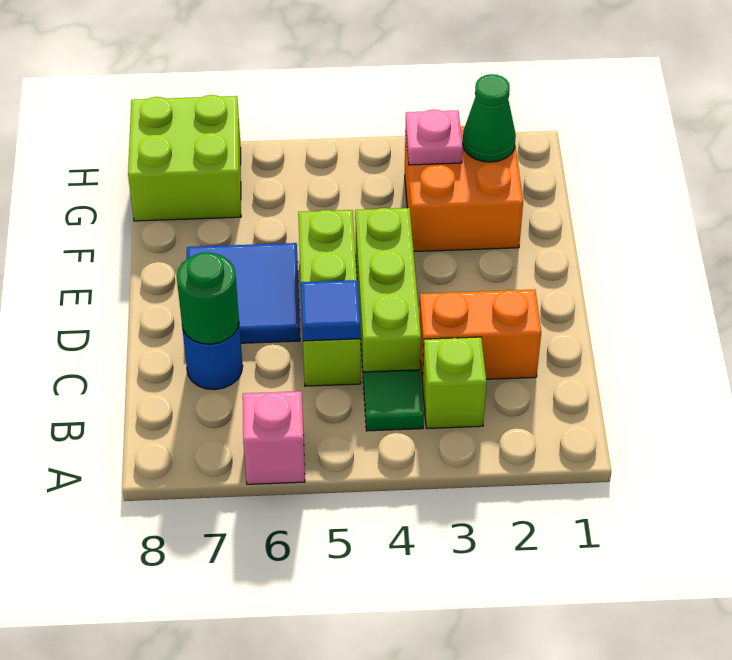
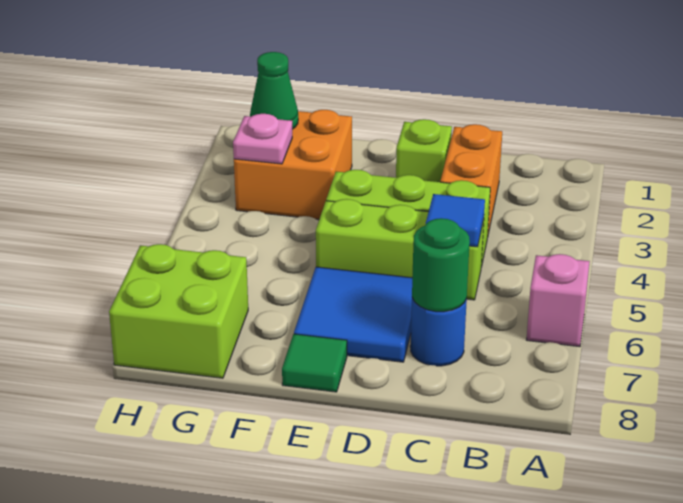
lime brick B3 level 1 -> lime brick D2 level 1
green tile B4 level 1 -> green tile E8 level 1

